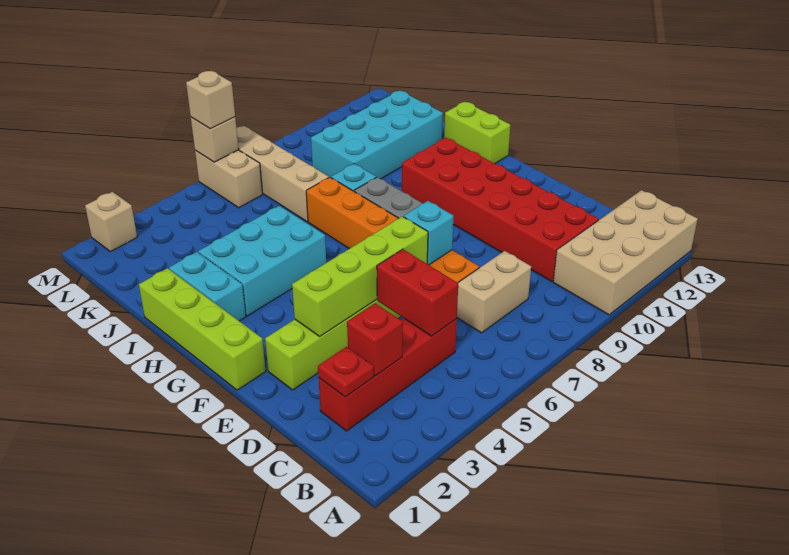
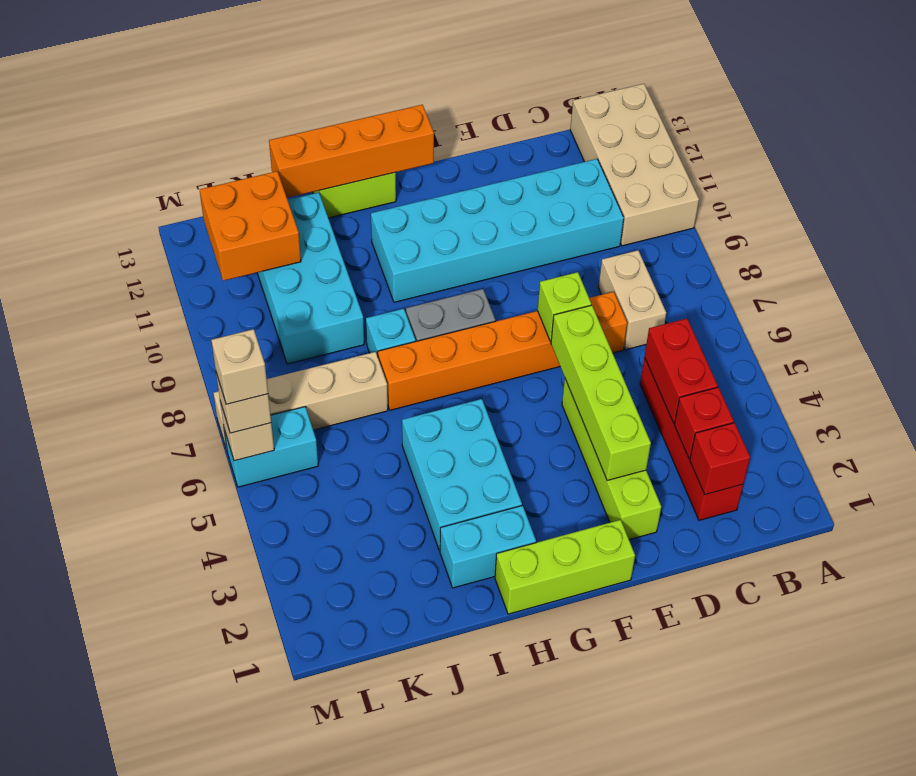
red plate C2 level 2 -> red brick C2 level 2
red brick C5:D5 level 2 -> red brick C4:C5 level 2
red brick C10:H11 level 1 -> cyan brick C10:H11 level 1
cyan brick E7 level 2 -> lime brick E7 level 2
lime brick F1:I1 level 1 -> lime brick F1:H1 level 1
none -> orange brick G13:J13 level 2
none -> orange brick K11:L12 level 2
tan brick L6:M6 level 1 -> cyan brick L6:M6 level 1
tan brick M2 level 1 -> tan brick M6 level 4

